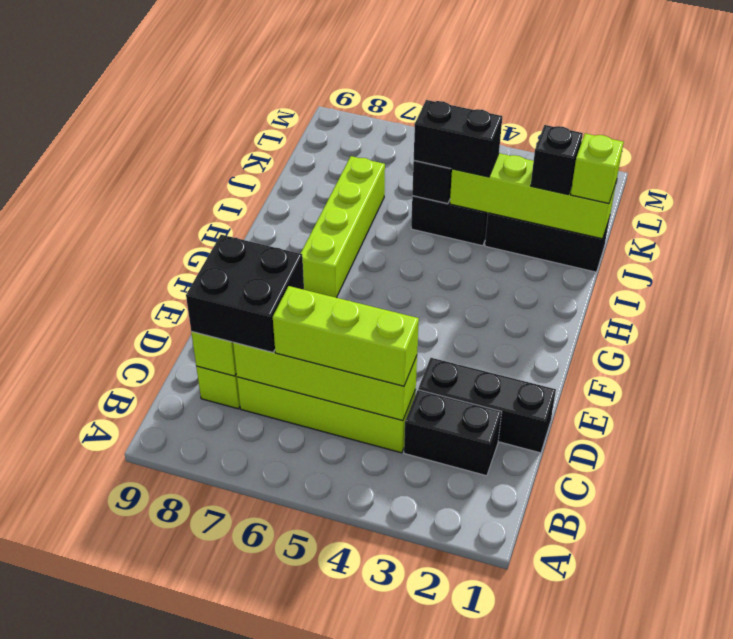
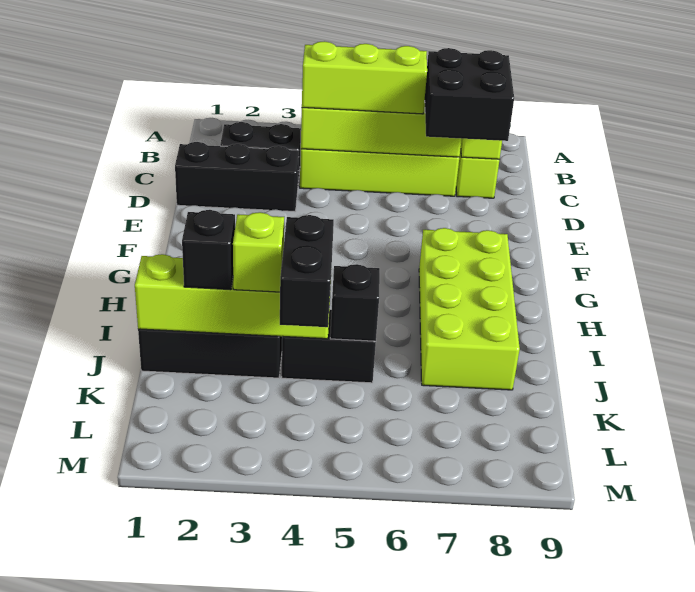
lime brick G7:J7 level 1 -> lime brick G7:J8 level 1
lime brick J1 level 3 -> lime brick J3 level 3
black brick J4:J5 level 3 -> black brick J4:K4 level 3

